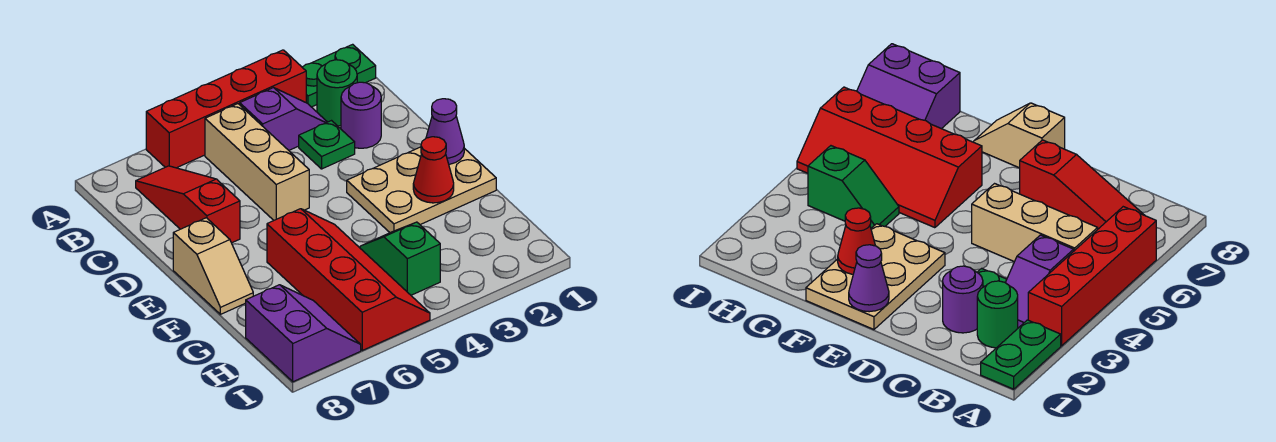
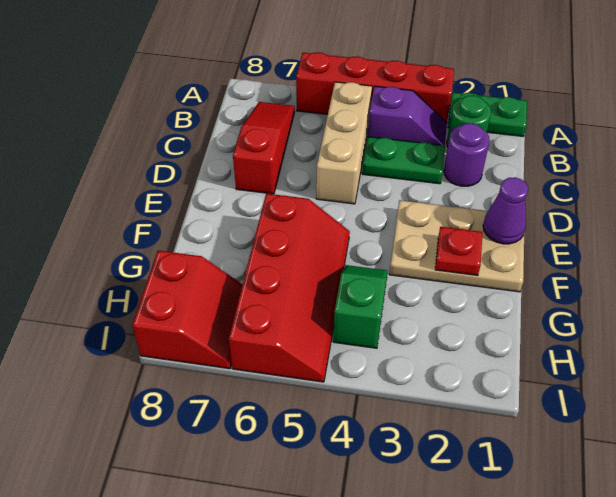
green plate C3 level 1 -> green plate C3:C4 level 1
tan slope E8:F8 level 1 top E -> none
red cone F2 level 2 -> red plate F2 level 2
purple slope H7:I8 level 1 top 8 -> red slope H7:I8 level 1 top 8

